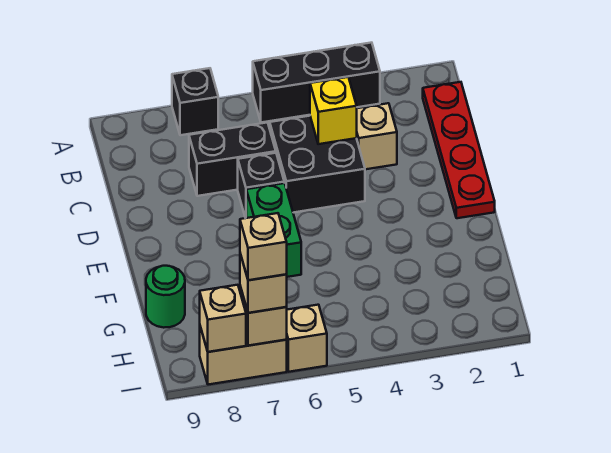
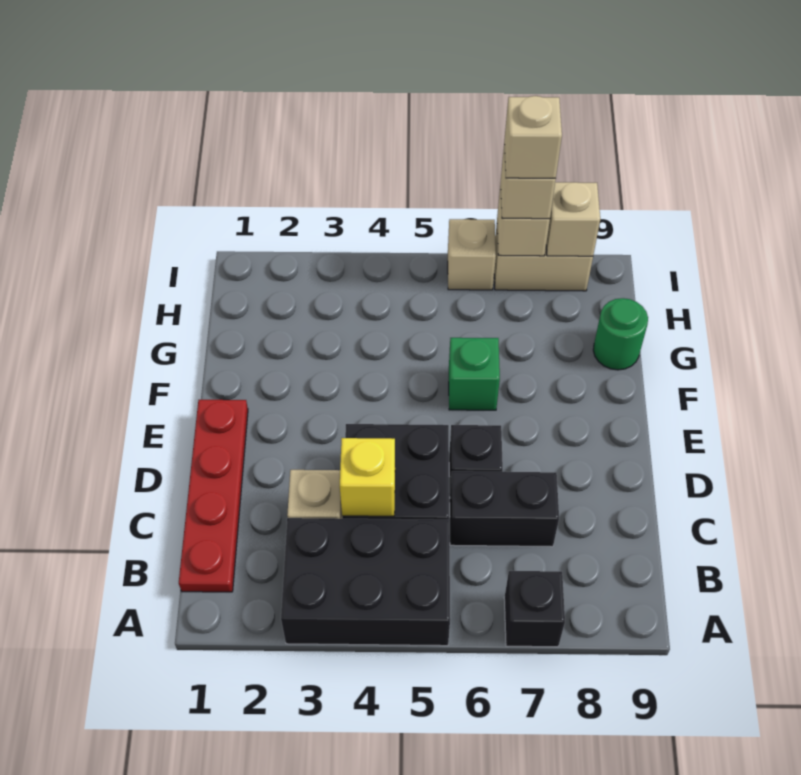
black brick A3:A5 level 1 -> black brick A3:B5 level 1
green brick E6:F6 level 1 -> green brick F6 level 1

